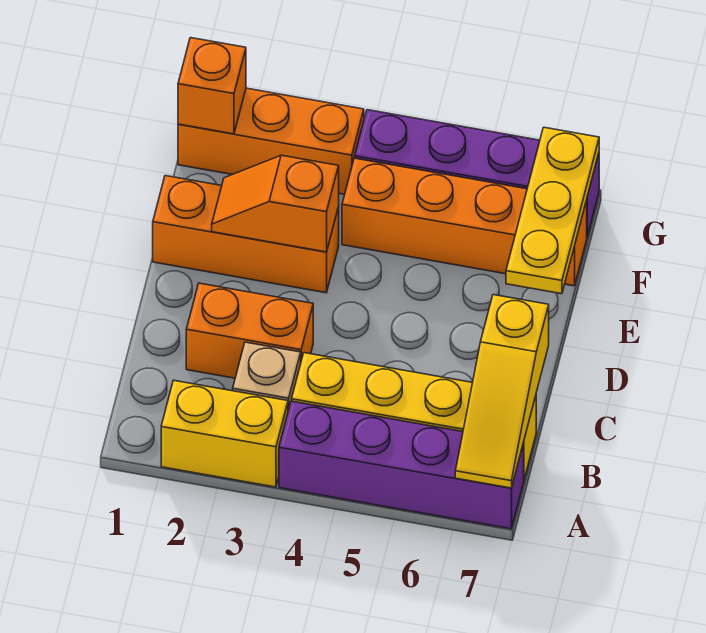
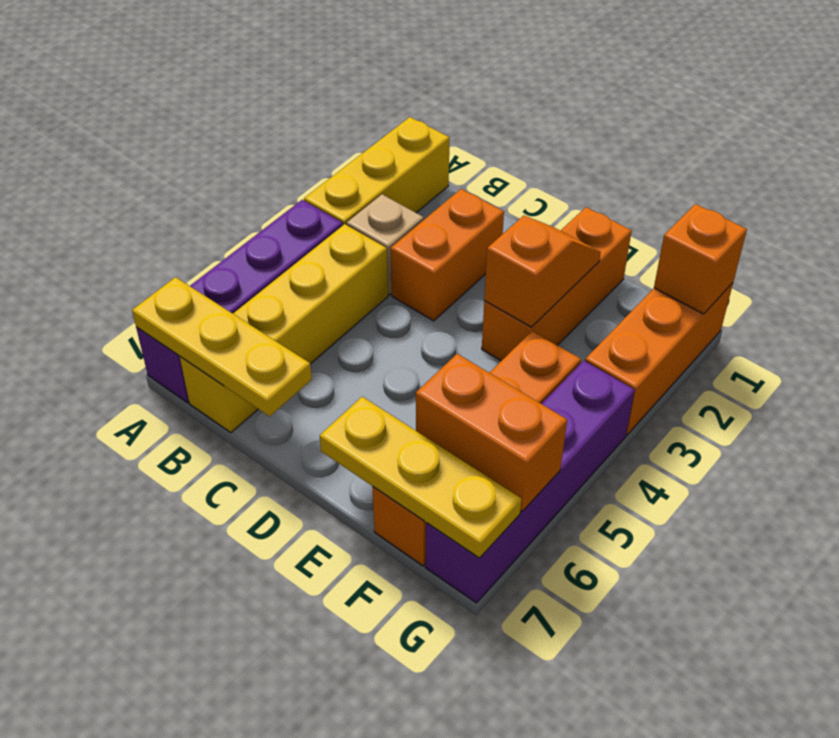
yellow brick A2:A3 level 1 -> yellow brick A1:A3 level 1
yellow slope A7:C7 level 2 top C -> yellow plate A7:C7 level 2
none -> orange brick F6:G6 level 2

